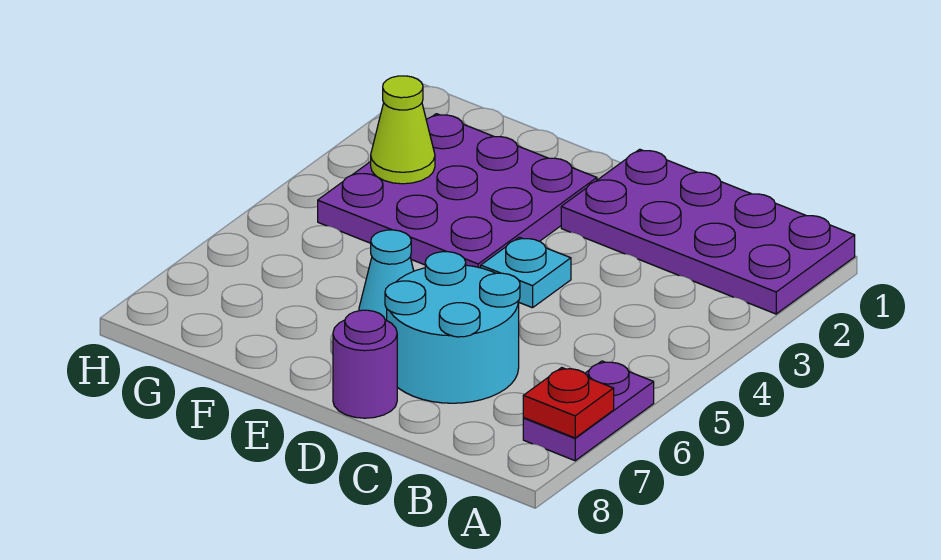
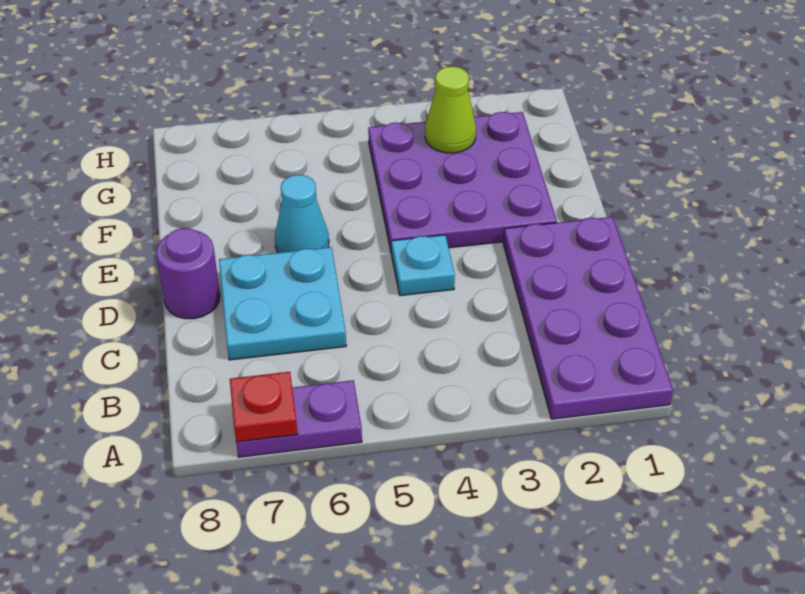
cyan round brick C6:D7 level 1 -> cyan plate C6:D7 level 1

